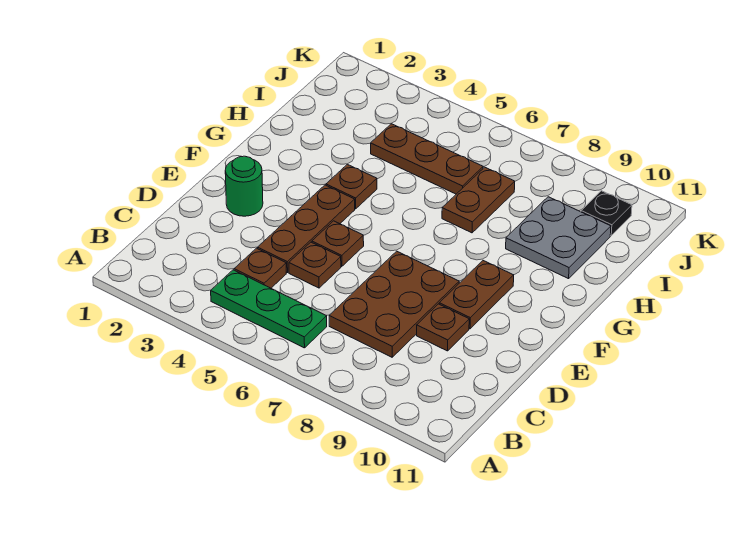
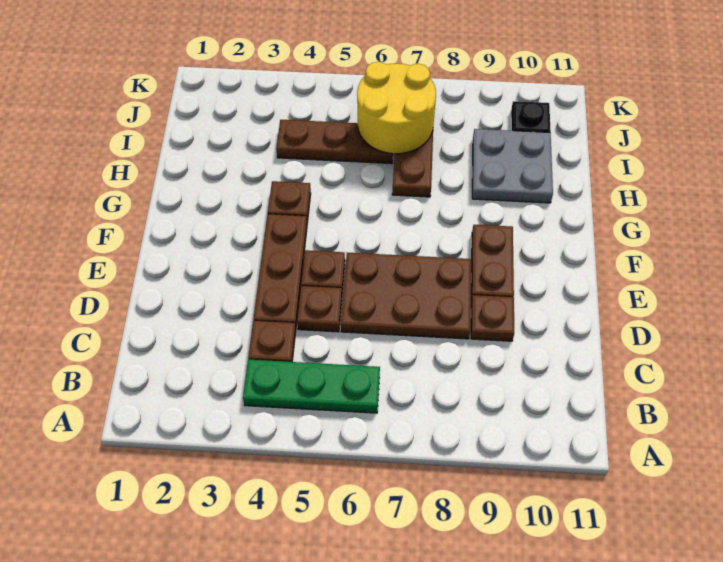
brown plate C7:E8 level 1 -> brown plate D6:E8 level 1
green round brick E2 level 1 -> none
none -> yellow round brick I6:J7 level 2

